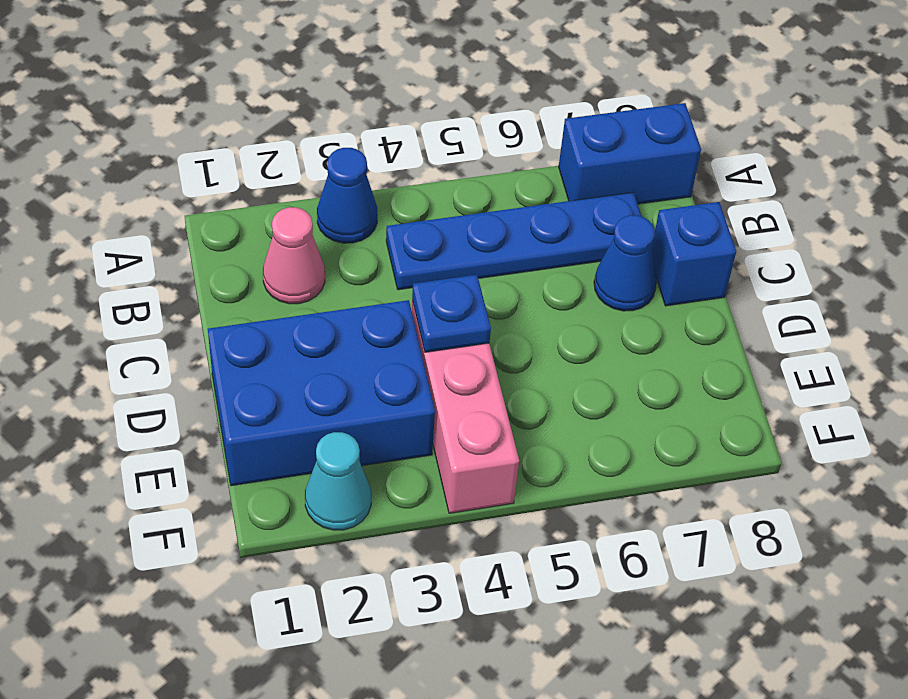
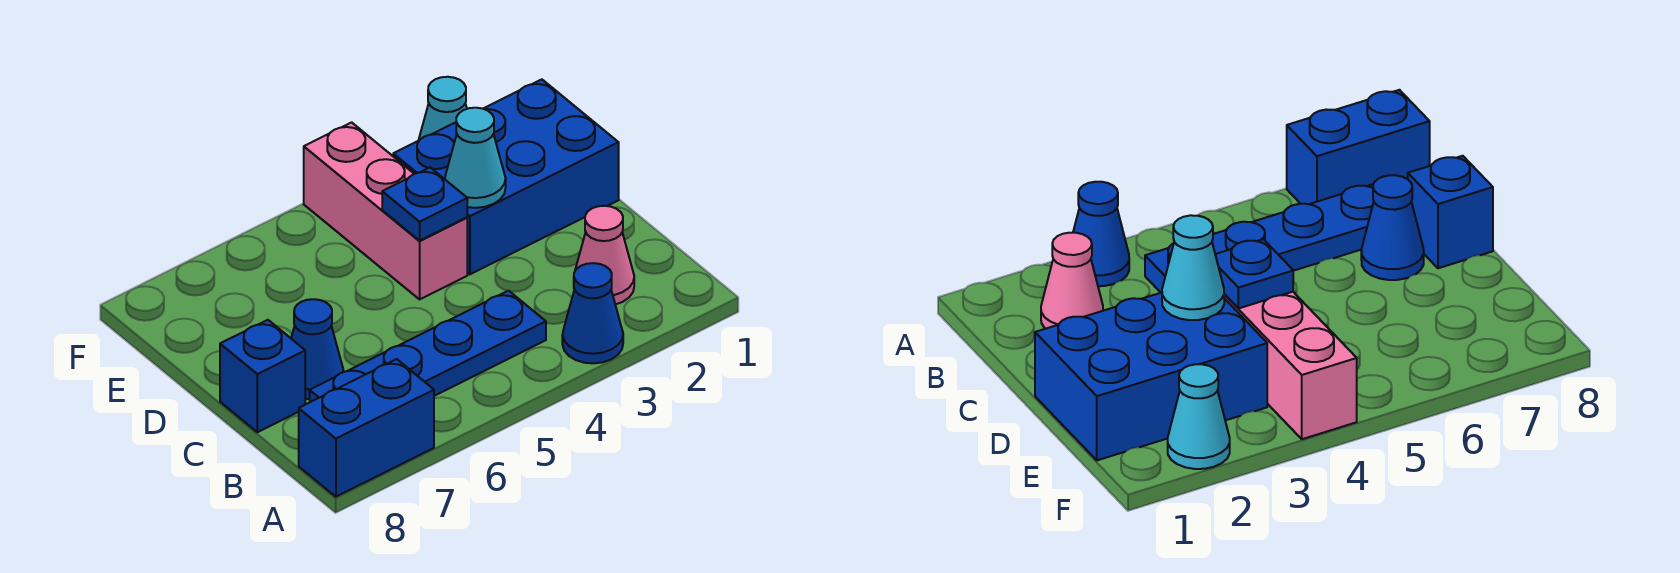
none -> cyan cone D3 level 2

